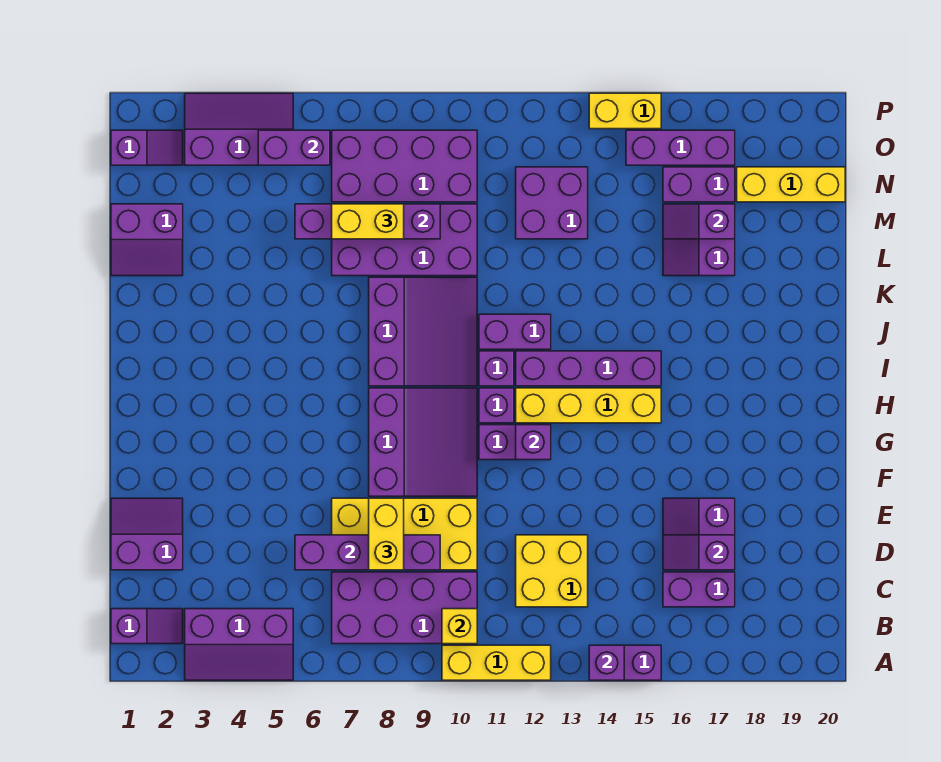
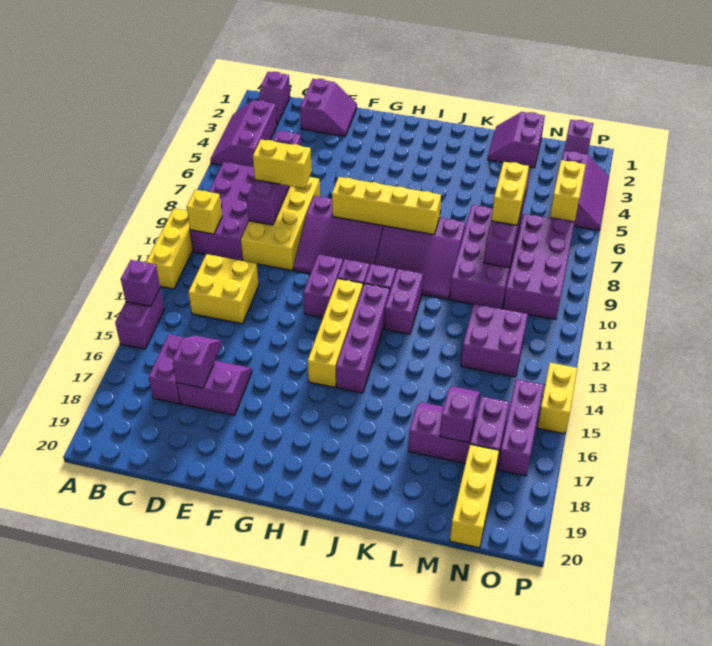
none -> yellow brick G8:J8 level 2
purple brick G12 level 2 -> none
purple brick O5:O6 level 2 -> yellow brick O5:O6 level 2

